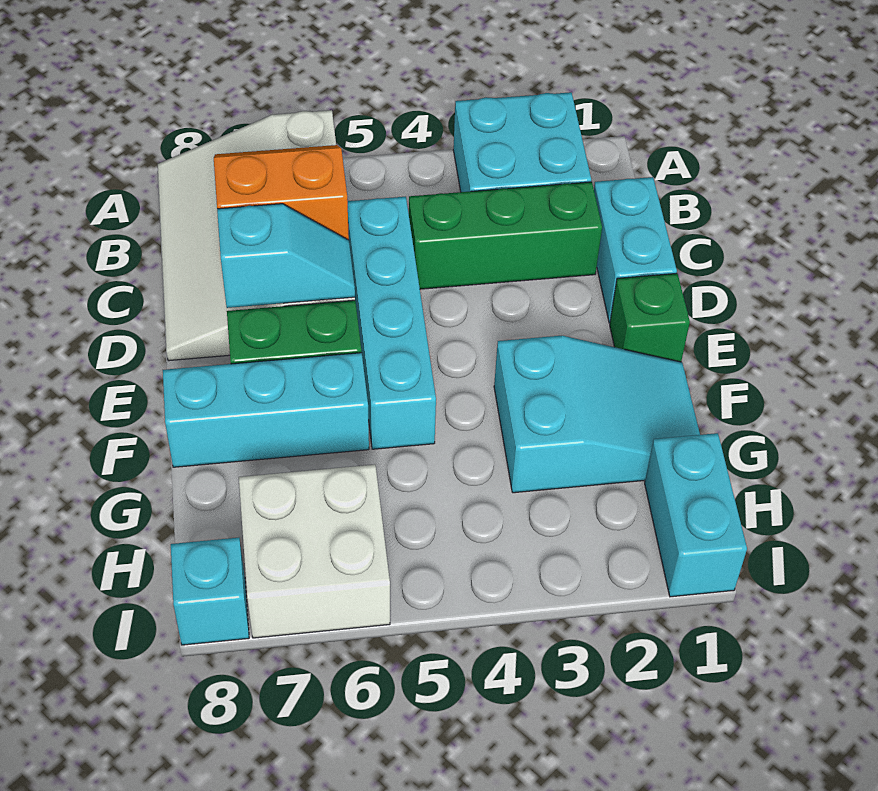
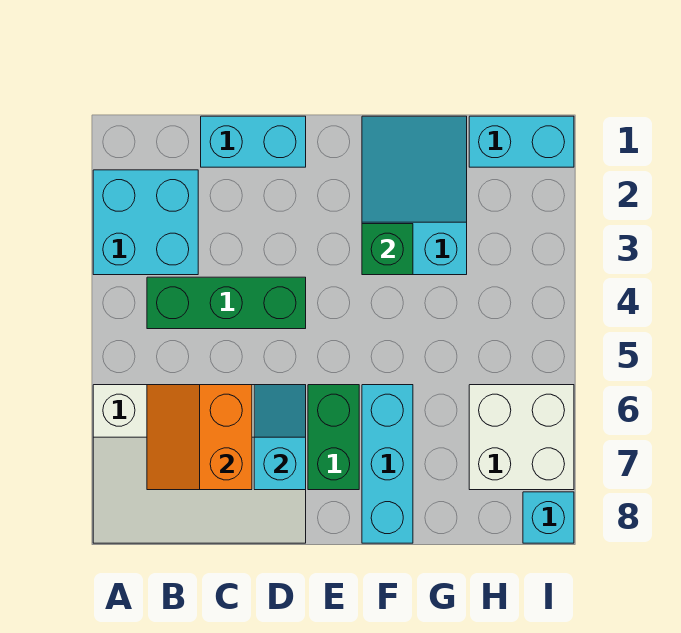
green brick C2:C4 level 1 -> green brick B4:D4 level 1
cyan brick C5:F5 level 1 -> none
green brick E1 level 1 -> green brick F3 level 2

